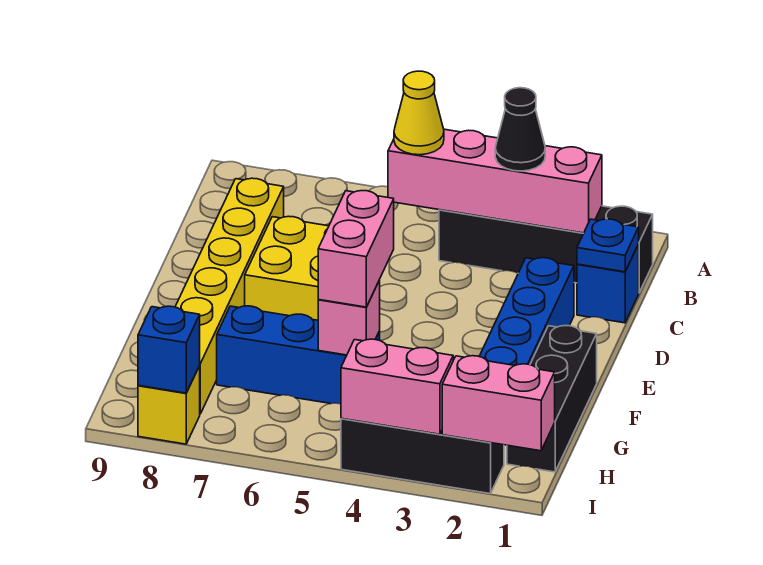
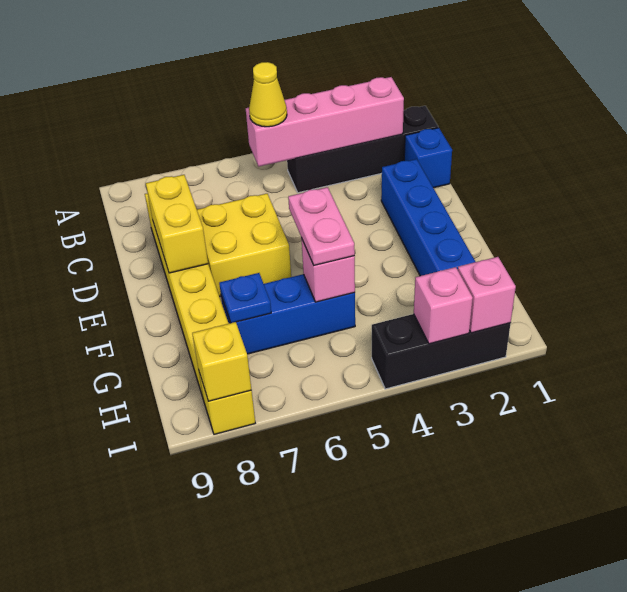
black cone B3 level 3 -> none
blue plate C1 level 2 -> blue plate G7 level 2
none -> yellow brick D8:E8 level 2
black brick F1:H1 level 1 -> none
pink brick F5:G5 level 3 -> pink plate F5:G5 level 3
pink brick I1:I2 level 2 -> pink brick I2 level 2
pink brick I3:I4 level 2 -> pink brick I3 level 2
blue brick I8 level 2 -> yellow brick I8 level 2

